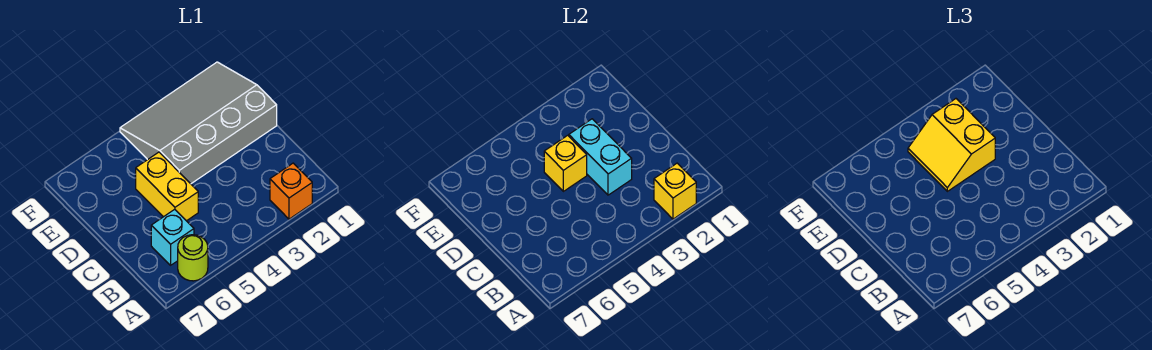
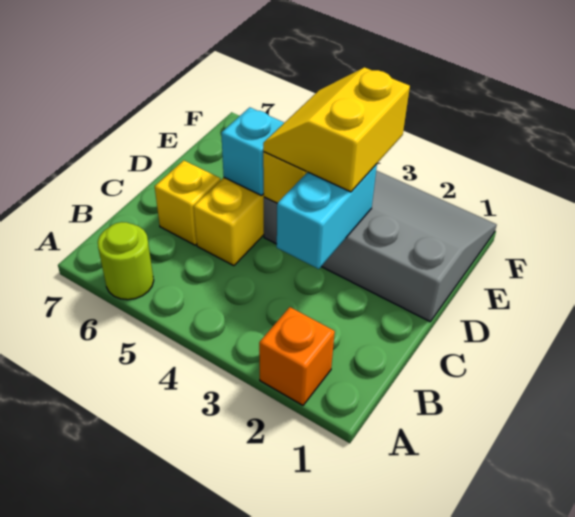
yellow brick A2 level 2 -> yellow brick C6 level 1
cyan brick B6 level 1 -> cyan brick D5 level 2

